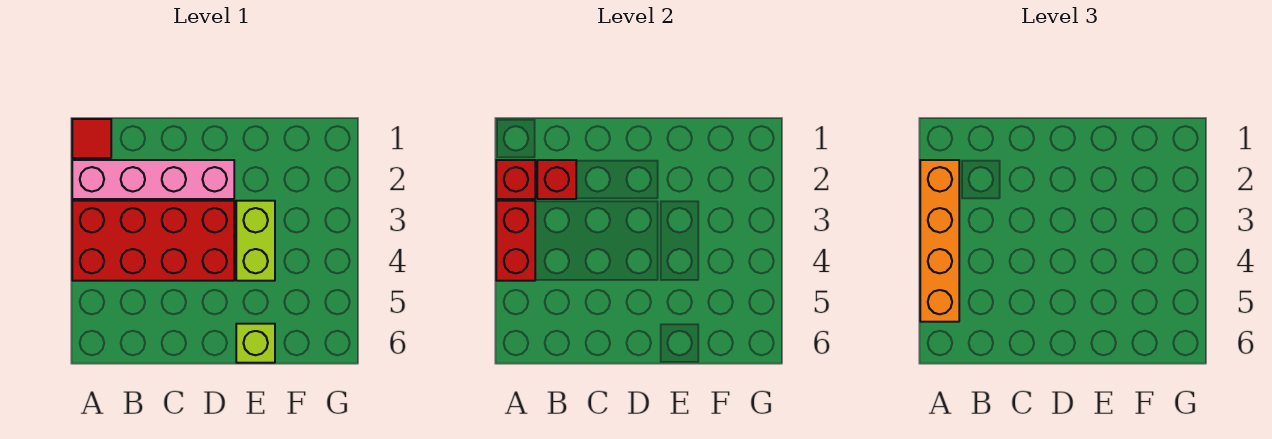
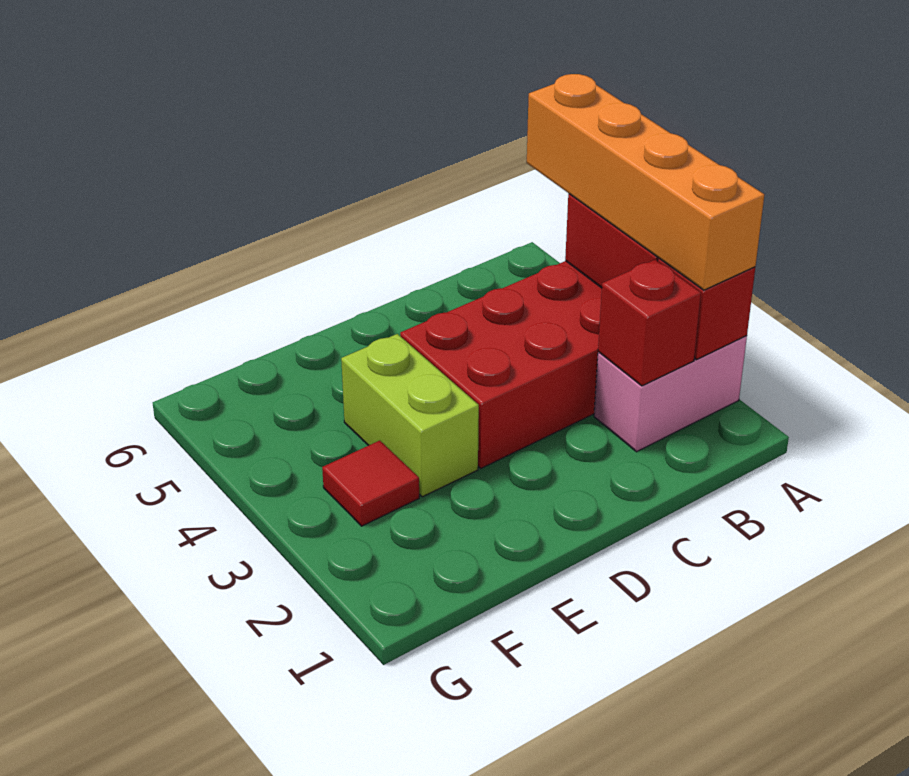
red tile A1 level 1 -> red tile F3 level 1
pink brick A2:D2 level 1 -> pink brick A2:B2 level 1
lime brick E6 level 1 -> none

